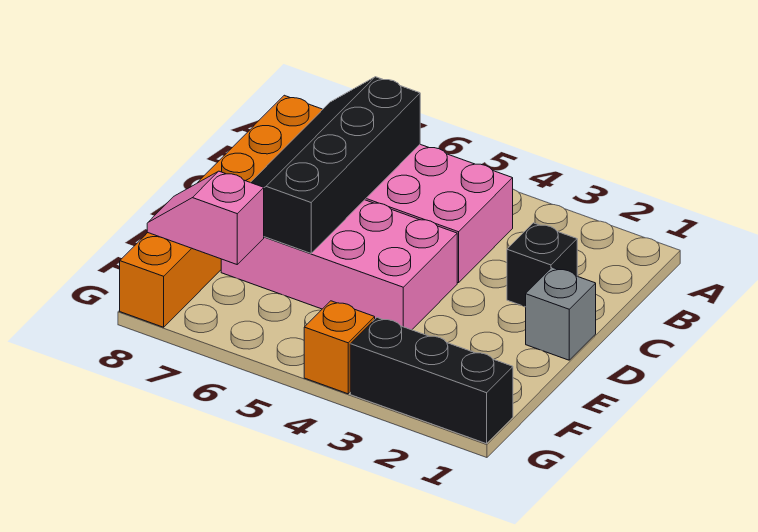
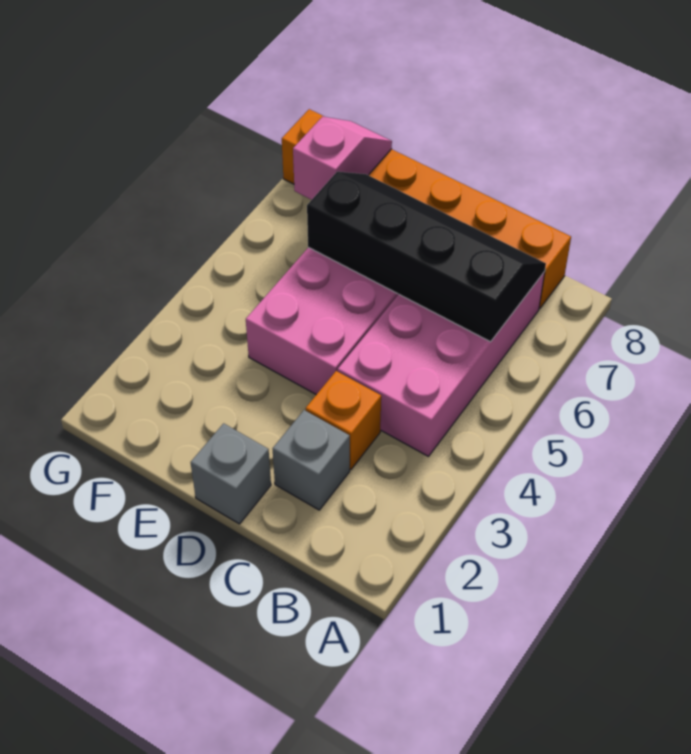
black brick C2 level 1 -> grey brick C2 level 1
black brick G1:G3 level 1 -> none
orange brick G4 level 1 -> orange brick C3 level 1

